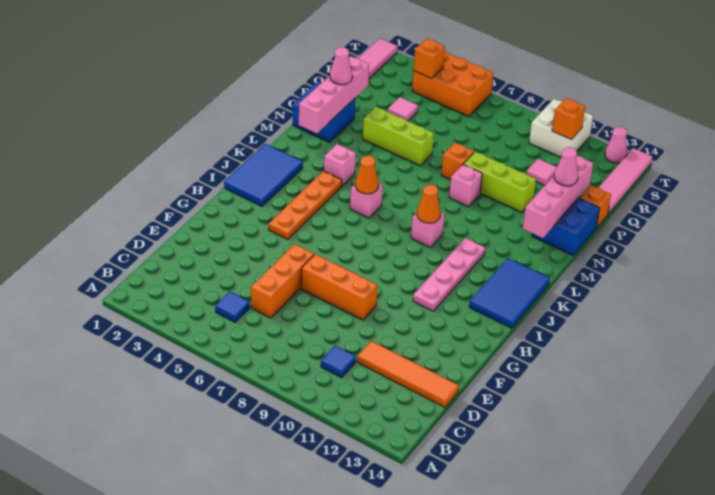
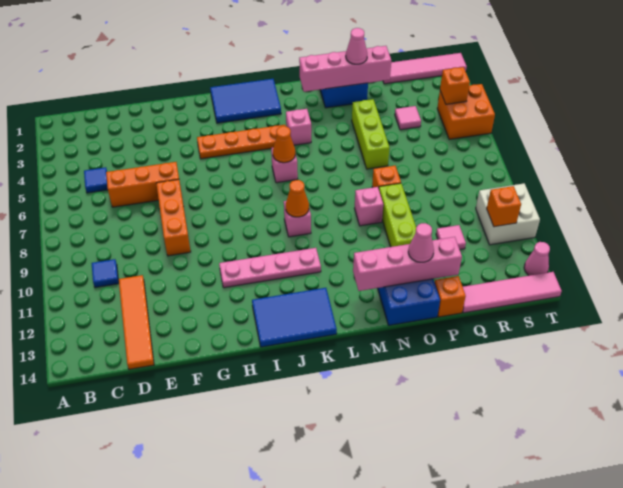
orange brick S4:T6 level 1 -> orange brick S4:T5 level 1

